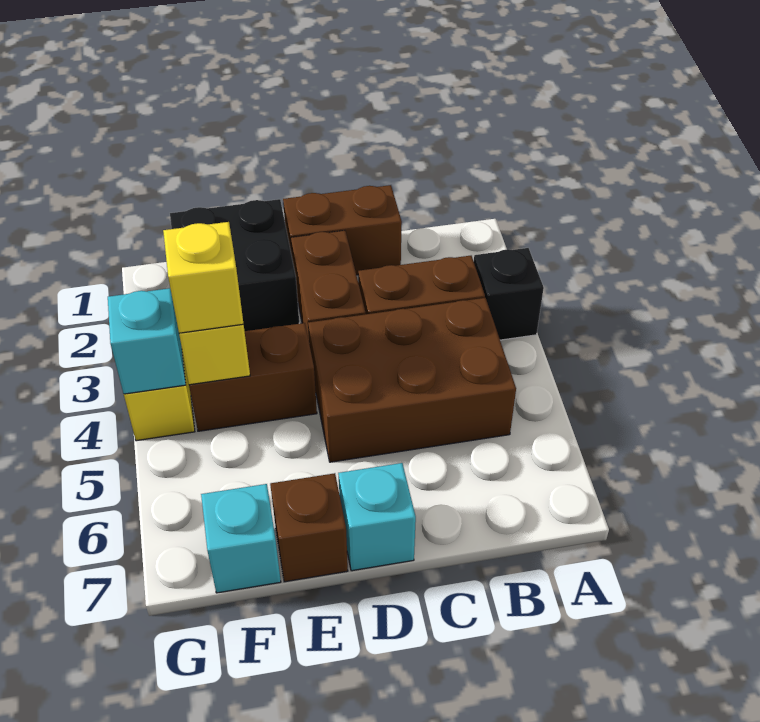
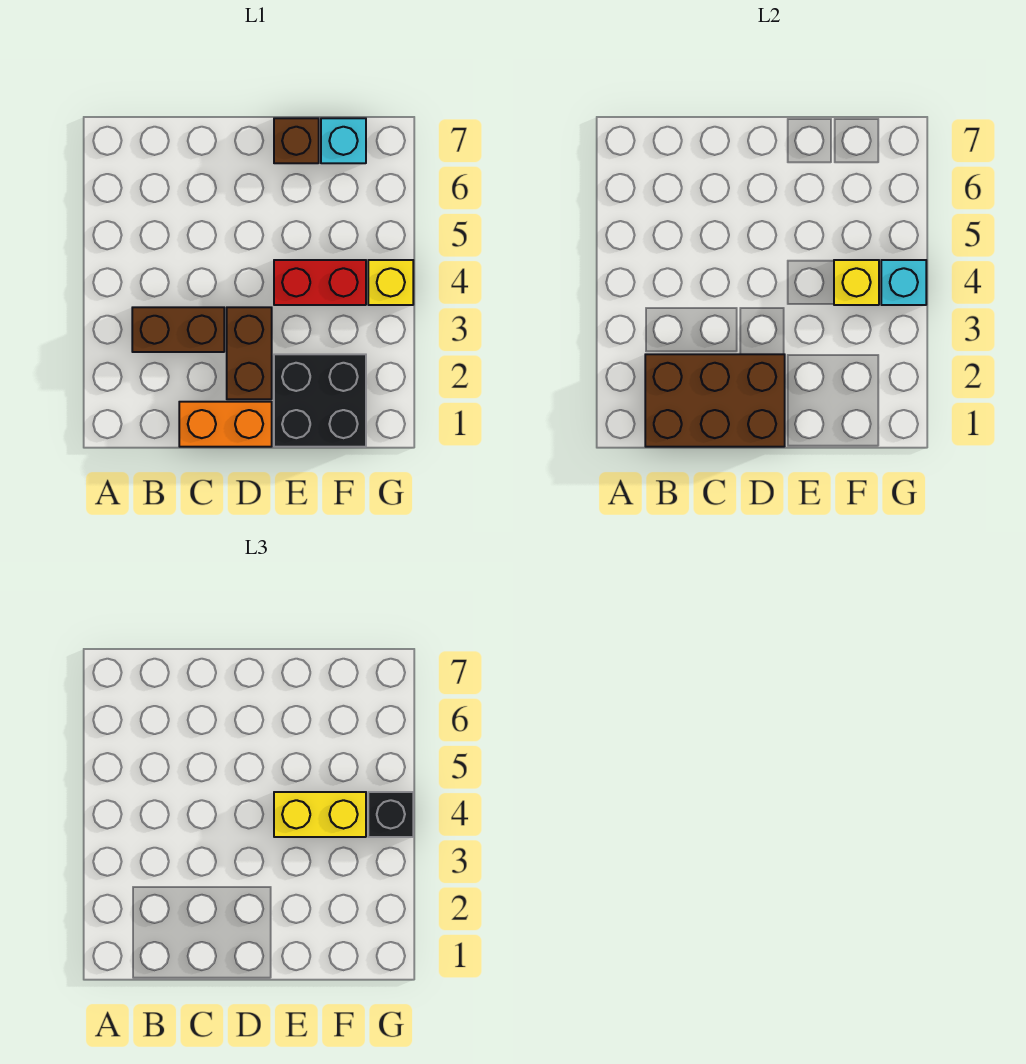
black brick A3 level 1 -> black brick G4 level 3
brown brick B4:D5 level 1 -> brown brick B1:D2 level 2
brown brick C1:D1 level 1 -> orange brick C1:D1 level 1
cyan brick D7 level 1 -> none
brown brick E4:F4 level 1 -> red brick E4:F4 level 1
yellow brick F4 level 3 -> yellow brick E4:F4 level 3

